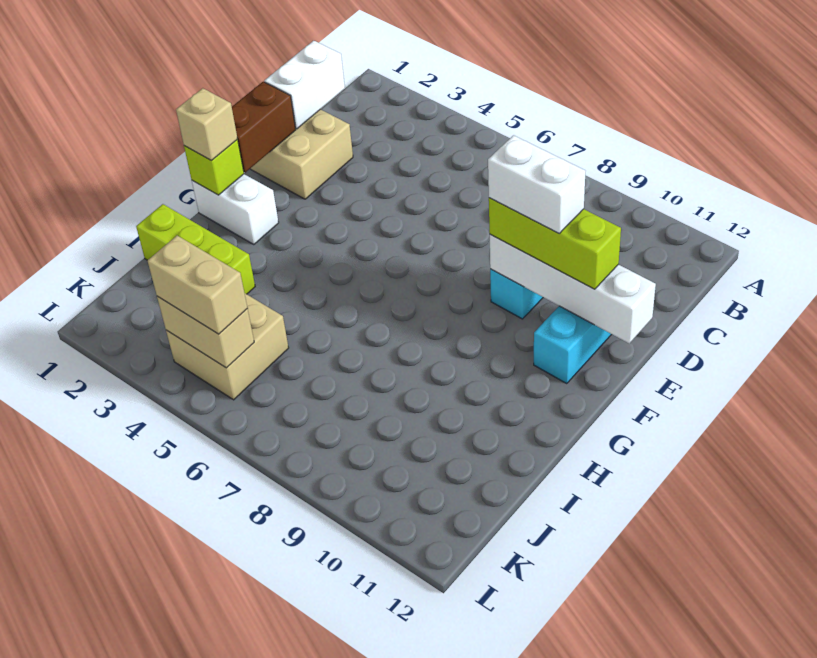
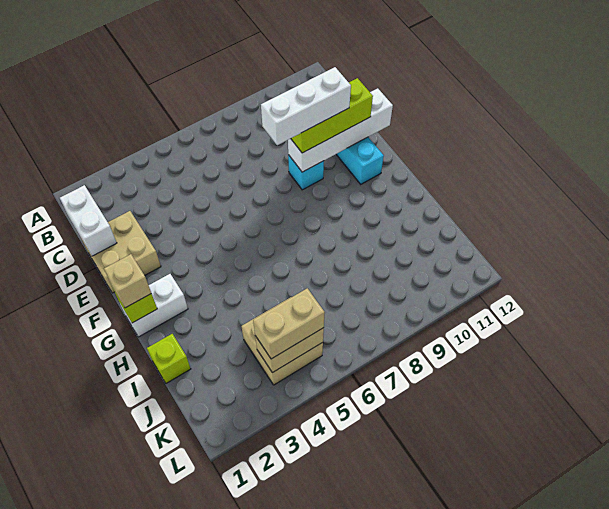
brown brick E1:F1 level 2 -> none
white brick E9:E10 level 4 -> white brick E8:E10 level 4
lime brick I1:I3 level 1 -> lime brick I1 level 1

